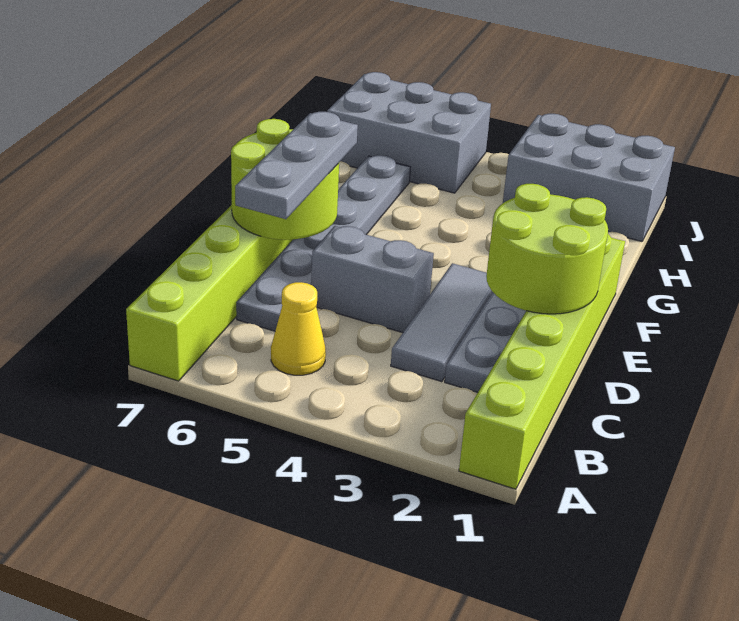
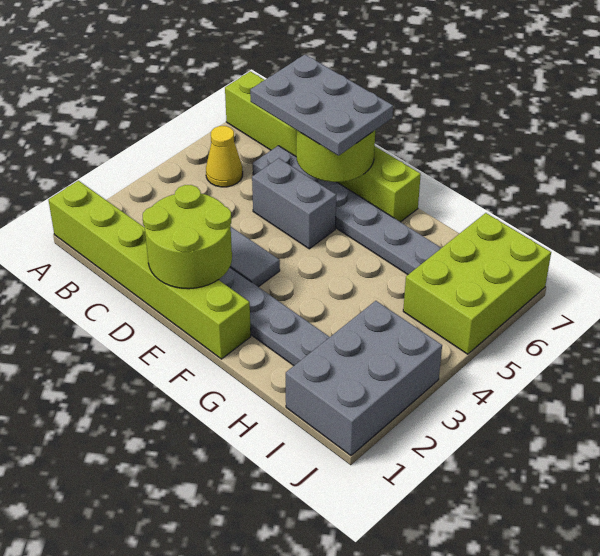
grey plate C6:E6 level 3 -> grey plate C6:E7 level 3
grey brick D4:D5 level 1 -> grey brick D5:E5 level 1
grey brick I5:J7 level 1 -> lime brick I5:J7 level 1

